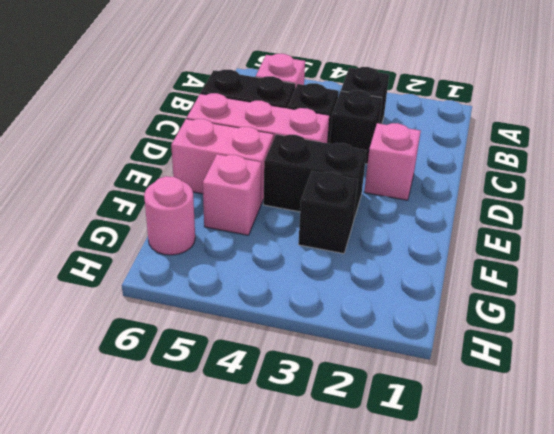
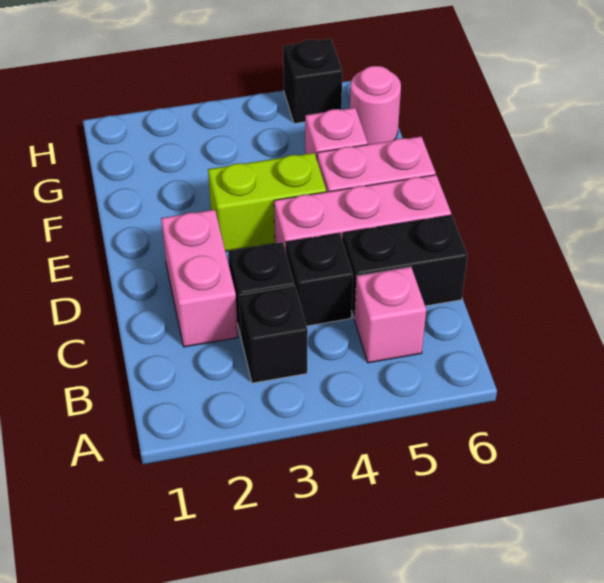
pink brick D2 level 1 -> pink brick C2:D2 level 1
black brick E3:E4 level 1 -> lime brick E3:E4 level 1
black brick F3 level 1 -> black brick H5 level 1

